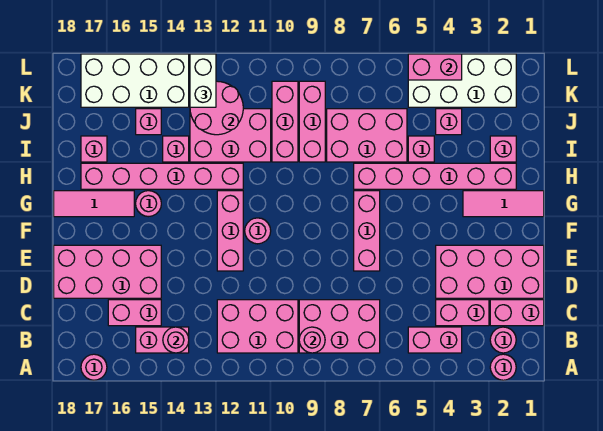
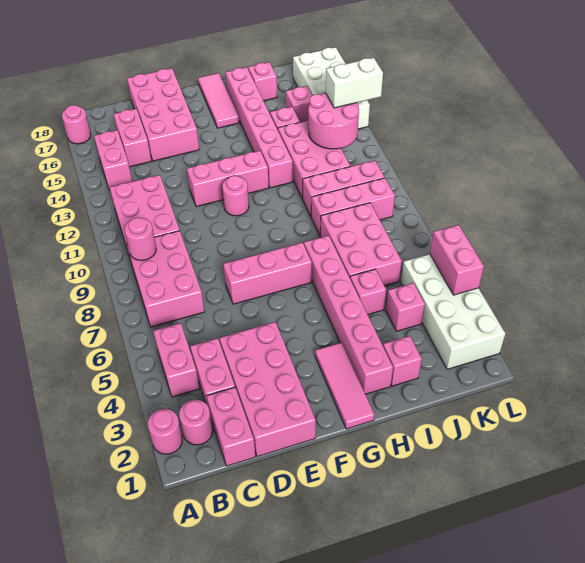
pink round brick B14 level 2 -> none
pink round brick G15 level 1 -> none

